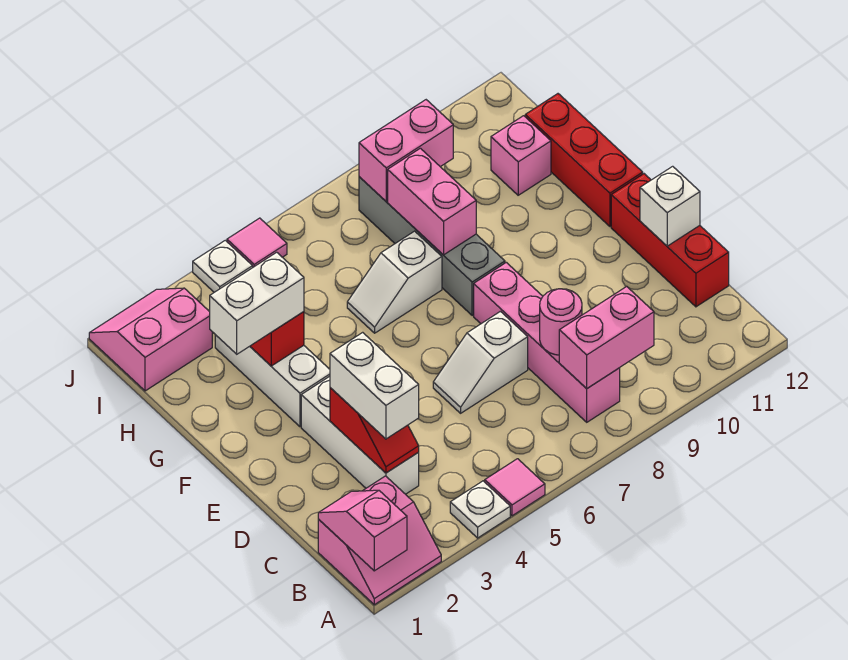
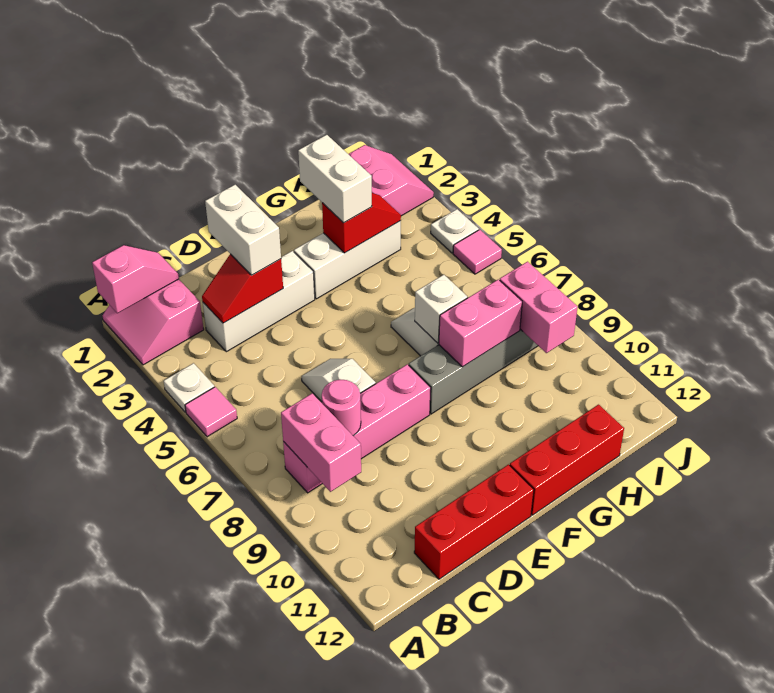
white brick C3:D3 level 3 -> white brick D2:D3 level 3
white brick D12 level 2 -> white brick G7 level 2
pink brick H11 level 1 -> none

